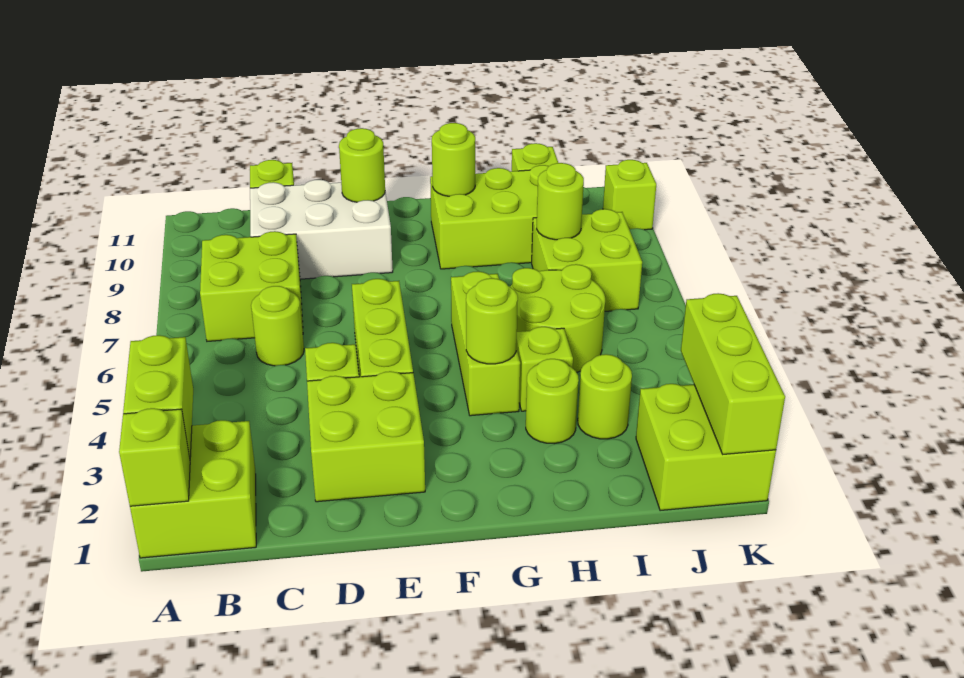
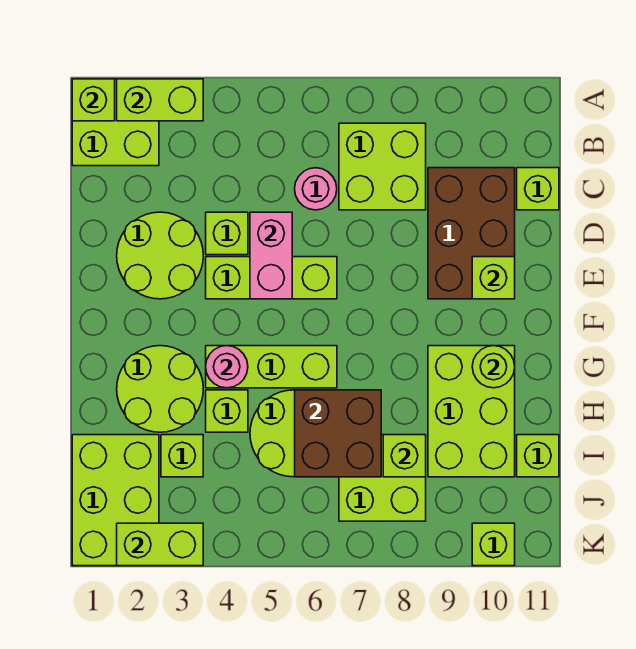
lime round brick C6 level 1 -> pink round brick C6 level 1
white brick C9:E10 level 1 -> brown brick C9:E10 level 1
lime brick D2:E3 level 1 -> lime round brick D2:E3 level 1
none -> pink brick D5:E5 level 2
lime round brick E10 level 2 -> lime brick E10 level 2
lime round brick G4 level 2 -> pink round brick G4 level 2
lime round brick H3 level 1 -> lime round brick G2:H3 level 1
none -> brown brick H6:I7 level 2
lime round brick I3 level 1 -> lime brick I3 level 1
lime round brick I8 level 2 -> lime brick I8 level 2
lime brick J1:K2 level 1 -> lime brick I1:K2 level 1
lime brick K1:K3 level 2 -> lime brick K2:K3 level 2

